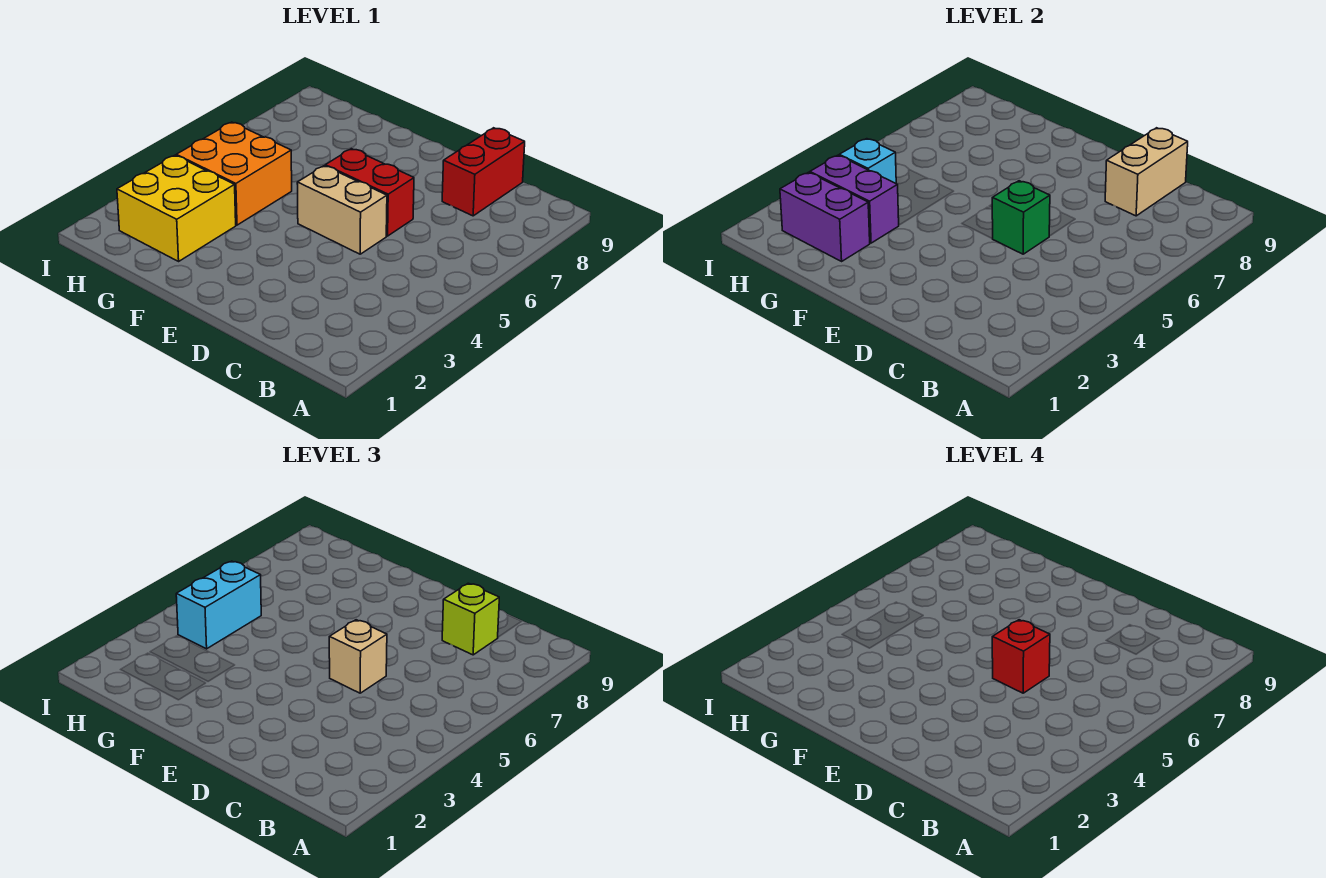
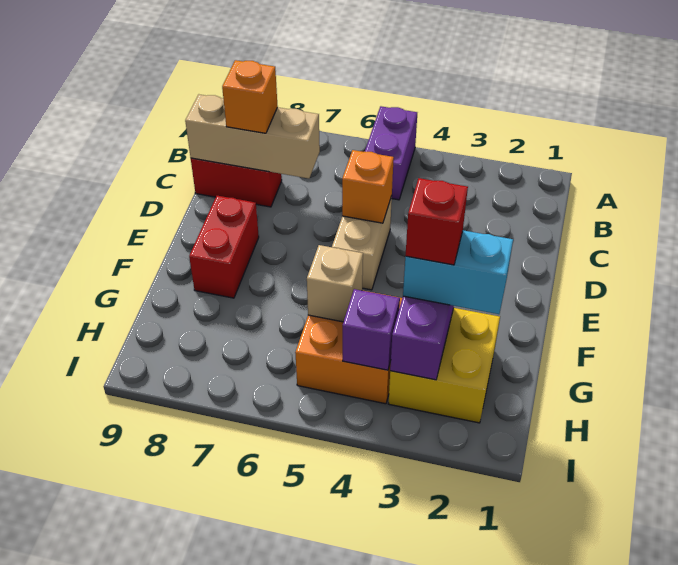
tan brick C8:C9 level 2 -> tan brick C7:C9 level 2
lime brick C8 level 3 -> orange brick C8 level 3
green brick D5 level 2 -> orange brick D5 level 2
tan brick D5 level 3 -> tan brick G5 level 2
red brick D5 level 4 -> red brick G3 level 4
red brick D6:E6 level 1 -> red brick E8:F8 level 1
purple brick G2:H2 level 2 -> purple brick A5:B5 level 1
cyan brick H4 level 2 -> purple brick H4 level 2
cyan brick H4:H5 level 3 -> cyan brick G2:G3 level 3

